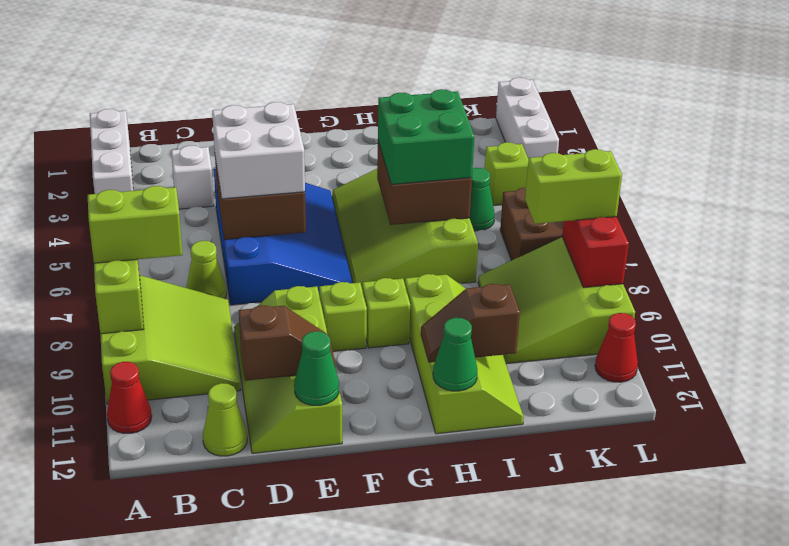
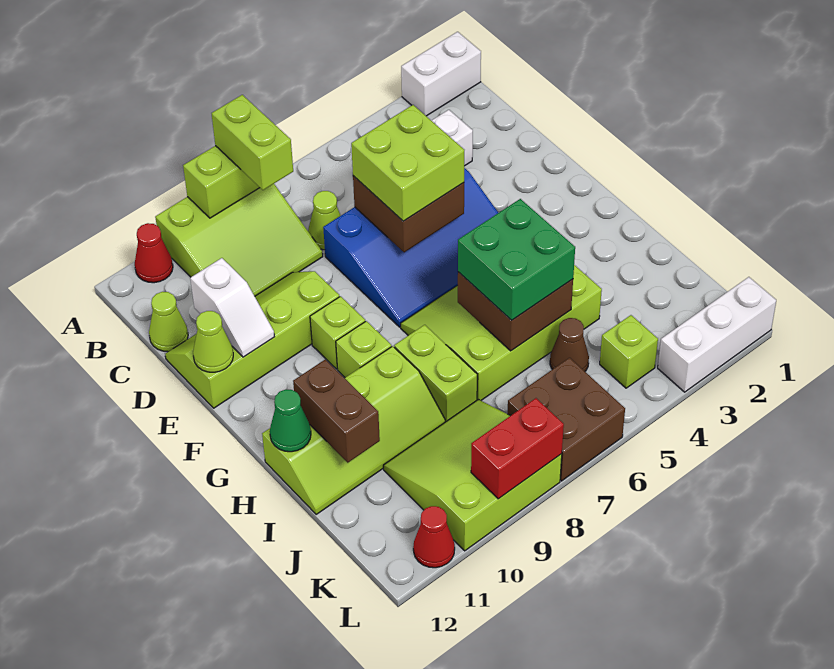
white brick A1:A3 level 1 -> white brick A1:A2 level 1
white brick D5:E6 level 3 -> lime brick D5:E6 level 3
brown slope D11:E11 level 2 top D -> white slope D11:E11 level 2 top D
green cone E12 level 2 -> lime cone E12 level 2
brown slope H11:I11 level 2 top I -> brown brick H11:I11 level 2
green cone J5 level 1 -> brown cone J5 level 1
lime brick K8:L8 level 3 -> lime brick H8:I8 level 1

